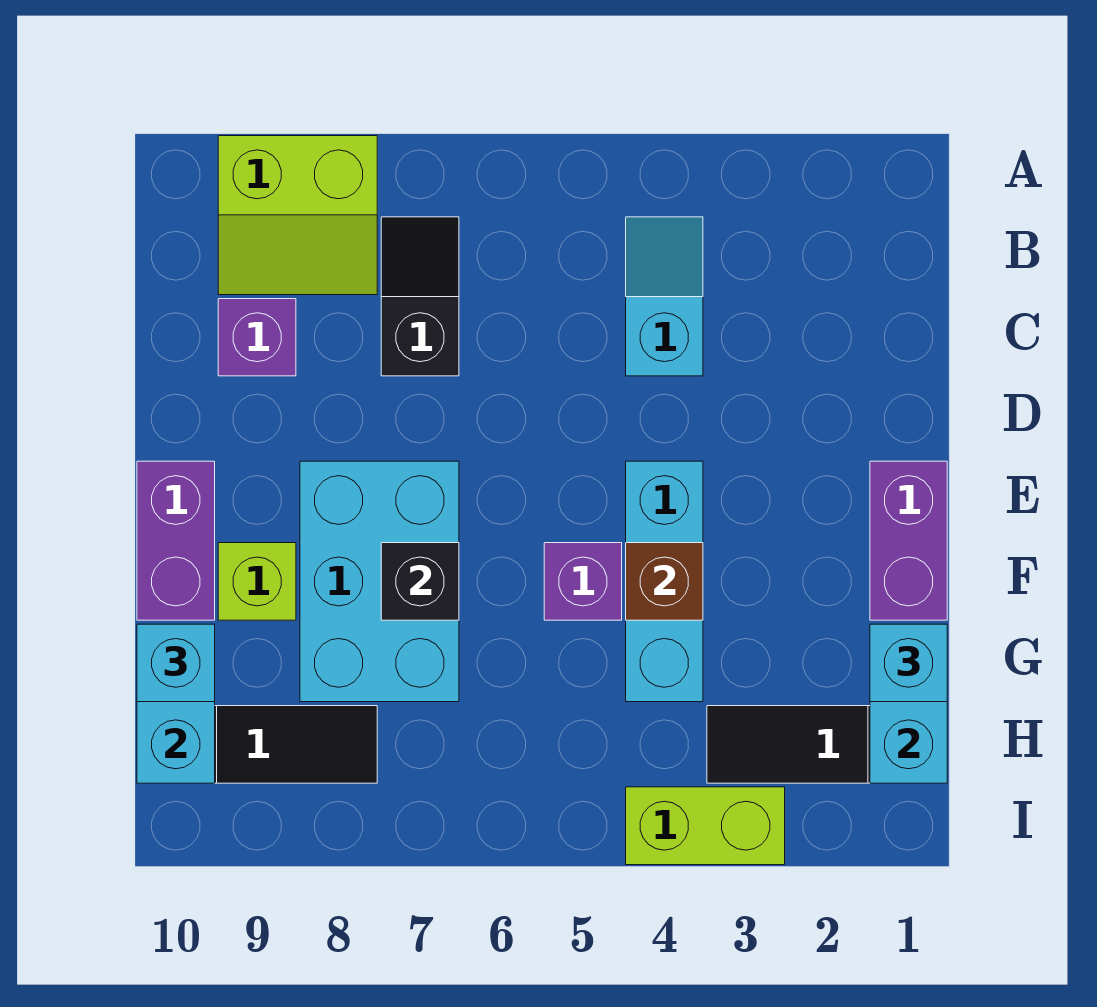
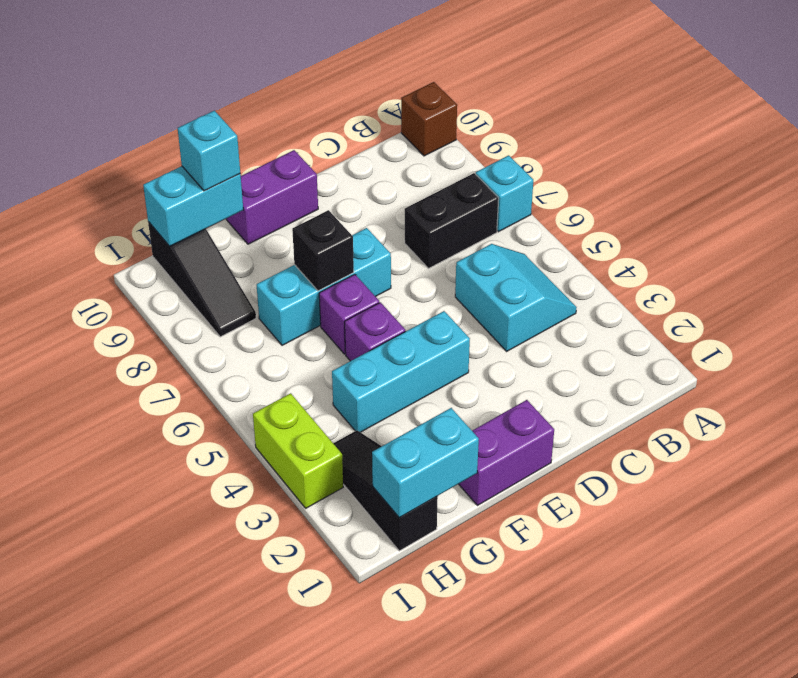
lime slope A8:B9 level 1 top A -> none
cyan slope B4:C4 level 1 top C -> cyan slope B4:C5 level 1 top C
black slope B7:C7 level 1 top C -> black brick B7:C7 level 1
purple brick C9 level 1 -> purple brick F6 level 1
cyan brick E7:G8 level 1 -> cyan brick E7:G7 level 1
brown brick F4 level 2 -> brown brick A10 level 1
lime brick F9 level 1 -> none
cyan brick G1 level 3 -> cyan brick A7 level 1

